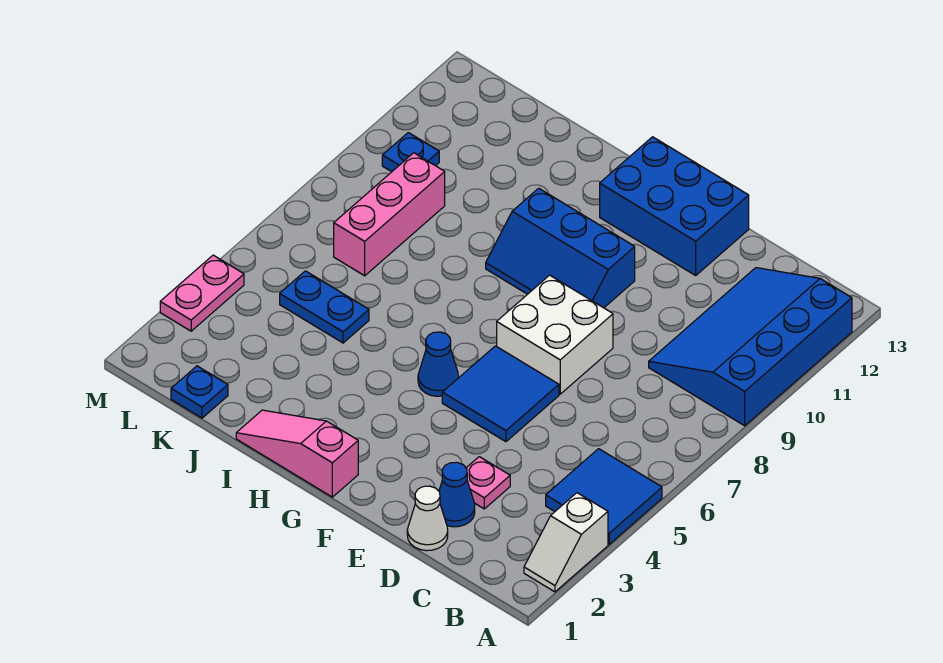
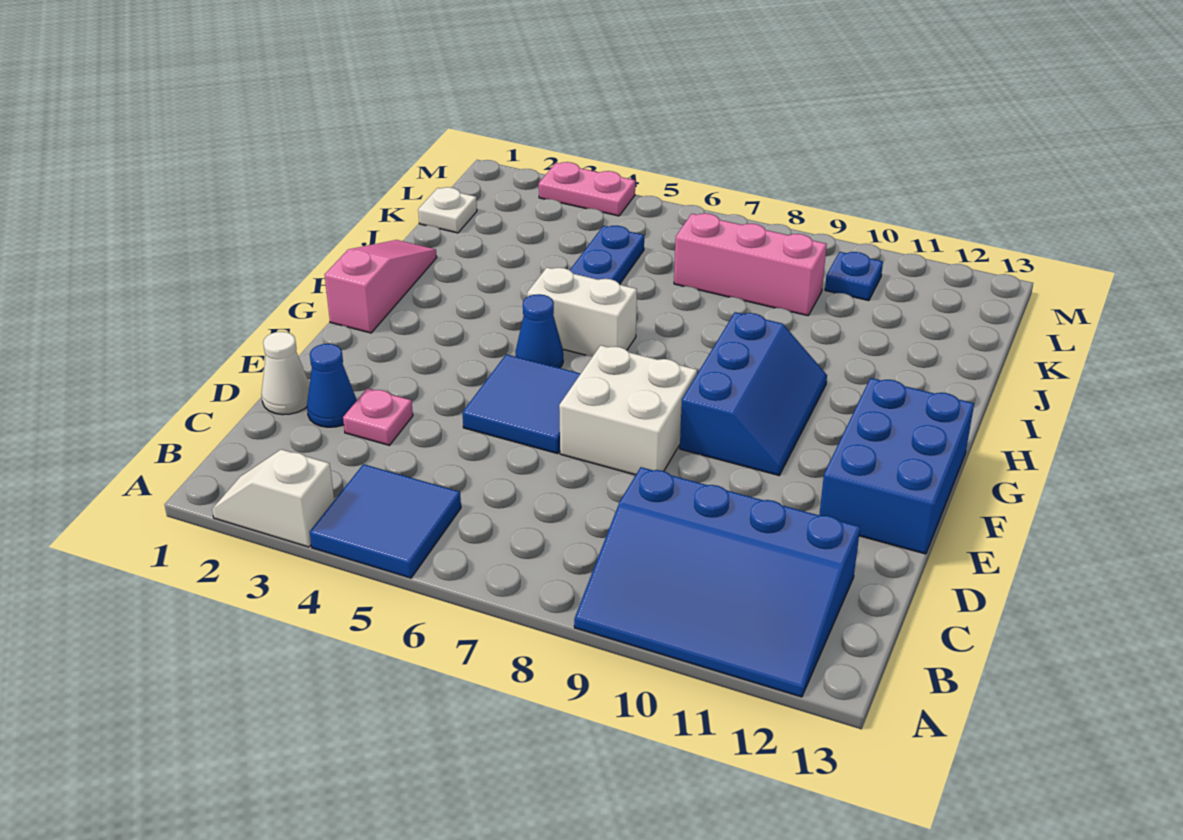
blue slope A9:C12 level 1 top A -> blue slope A9:C12 level 1 top C
blue slope F9:H10 level 1 top 10 -> blue slope F9:H10 level 1 top 9
none -> white brick H5:H6 level 1
blue plate K1 level 1 -> white plate K1 level 1

